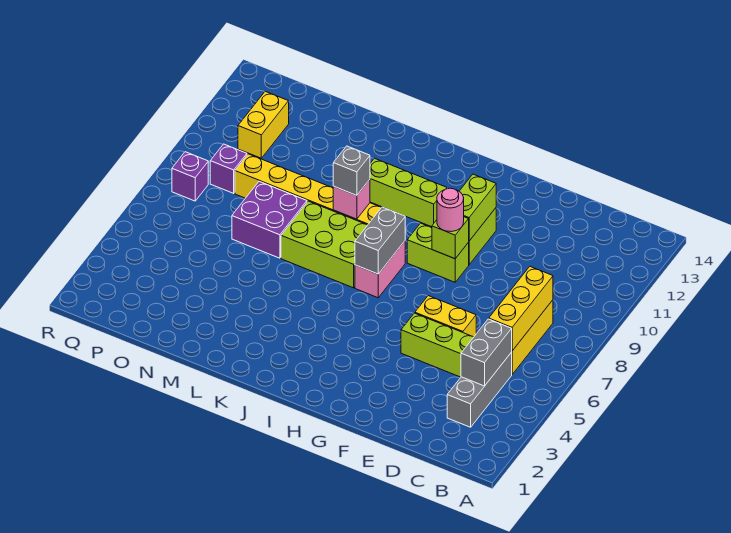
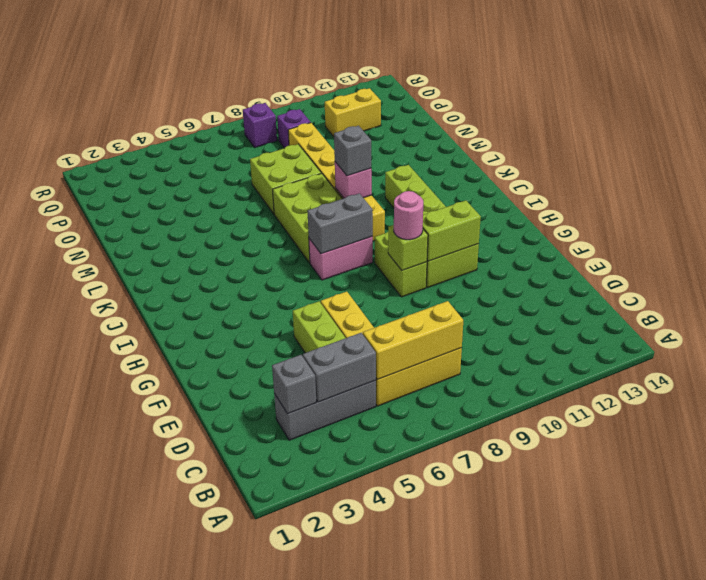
none -> grey brick C3 level 2
purple brick M7:N8 level 1 -> lime brick M7:N8 level 1

